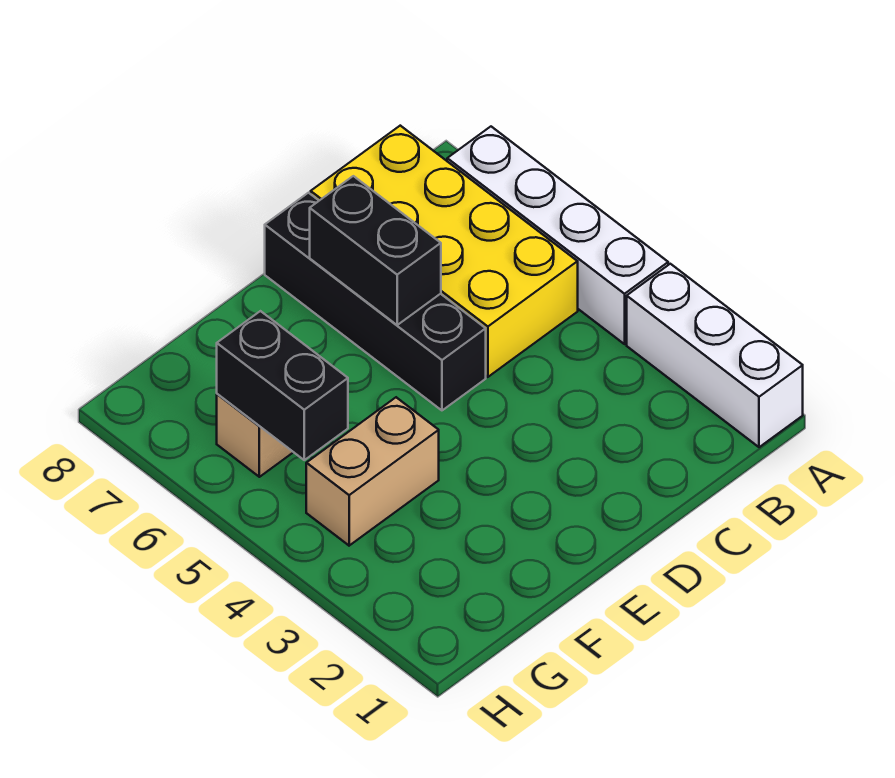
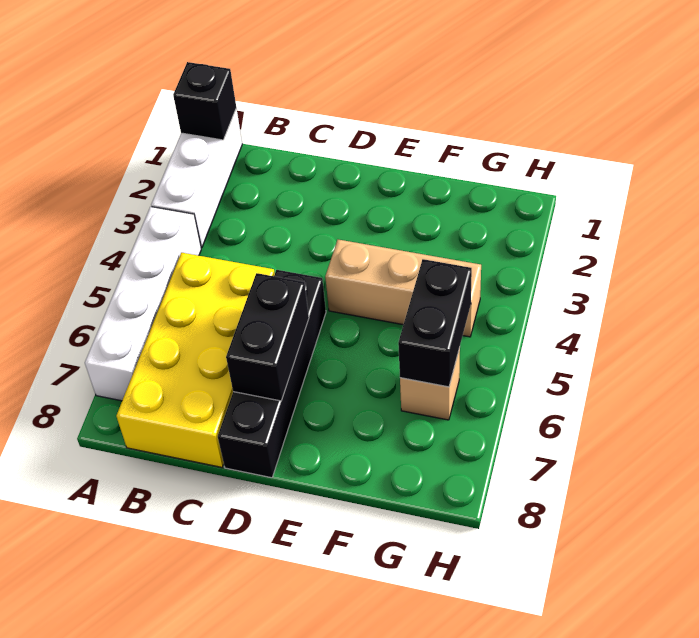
none -> black brick A1 level 2
tan brick F4:G4 level 1 -> tan brick E4:G4 level 1

